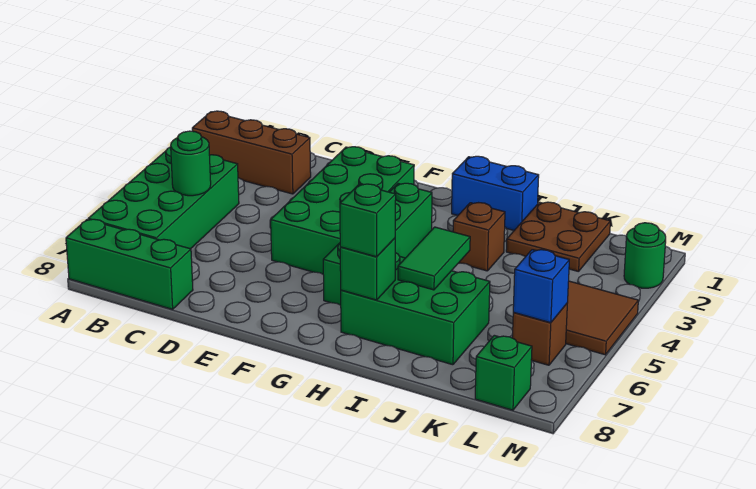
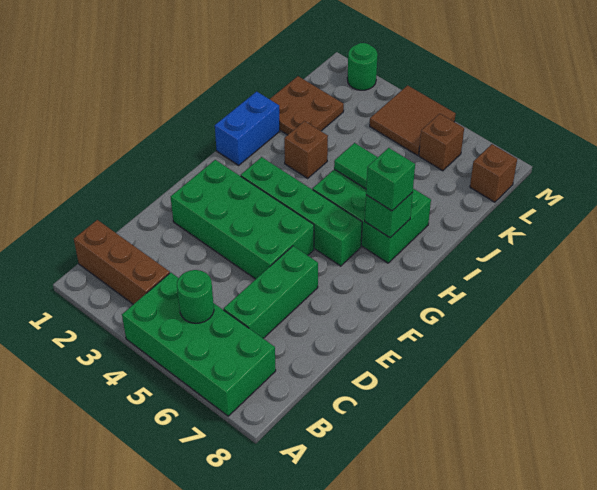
brown brick A2:C2 level 1 -> brown brick B1:B3 level 1
green brick A8:C8 level 1 -> green brick C6:E6 level 1
green brick H6:J7 level 1 -> green brick H5:I7 level 1
blue brick L6 level 2 -> none
green brick L8 level 1 -> brown brick L8 level 1

